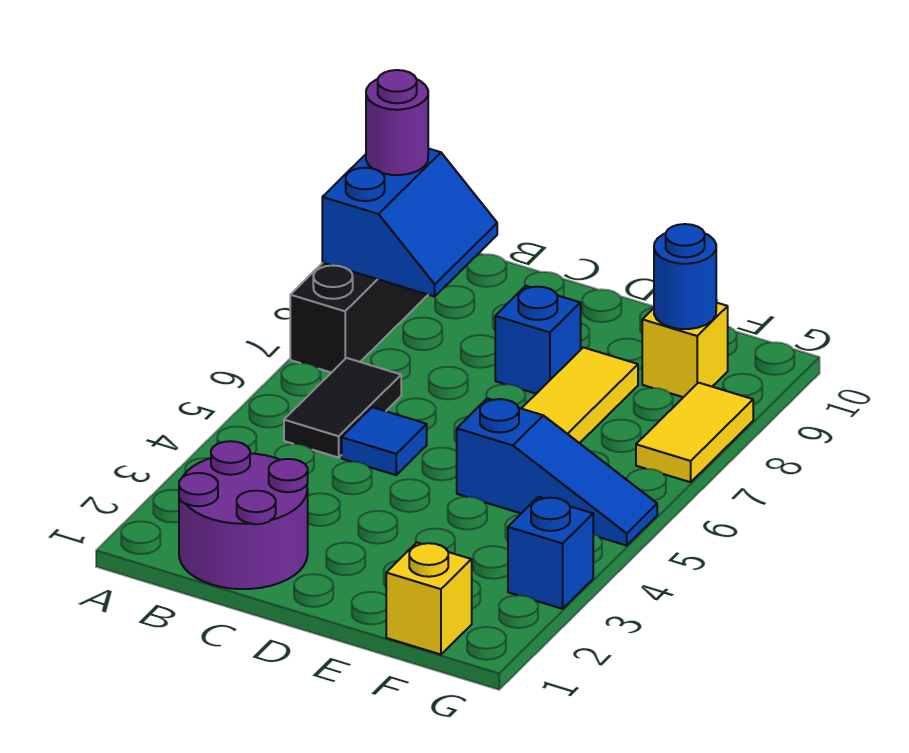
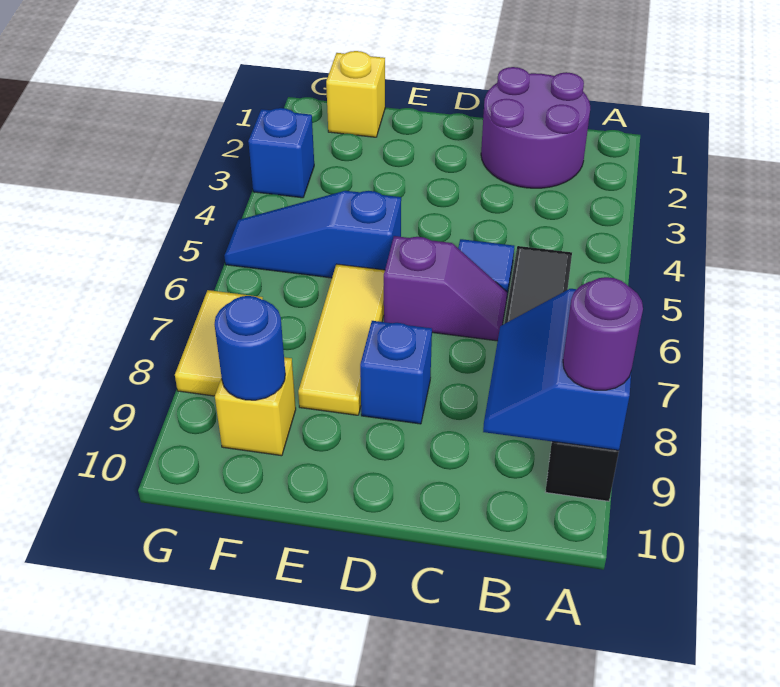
none -> purple slope C6:D6 level 1 top D

